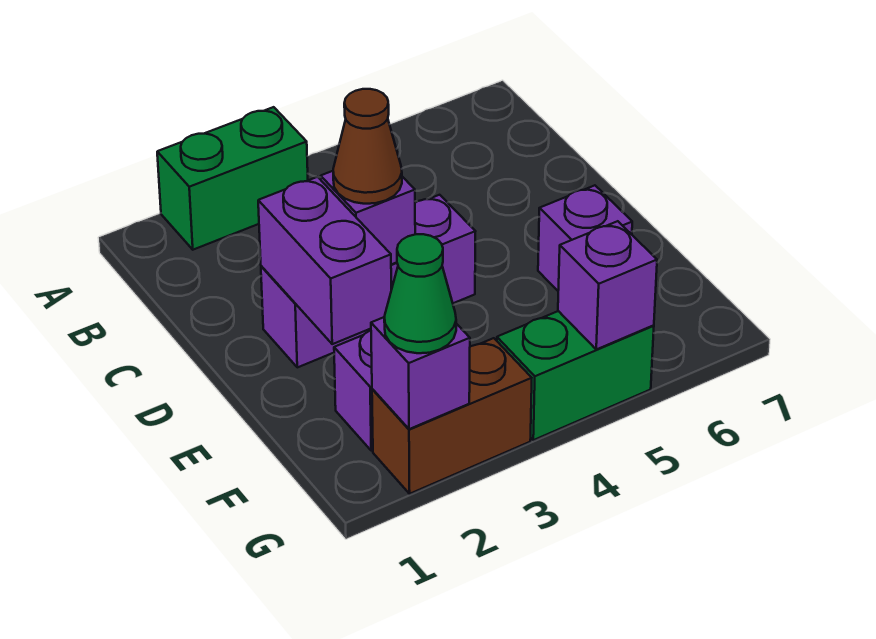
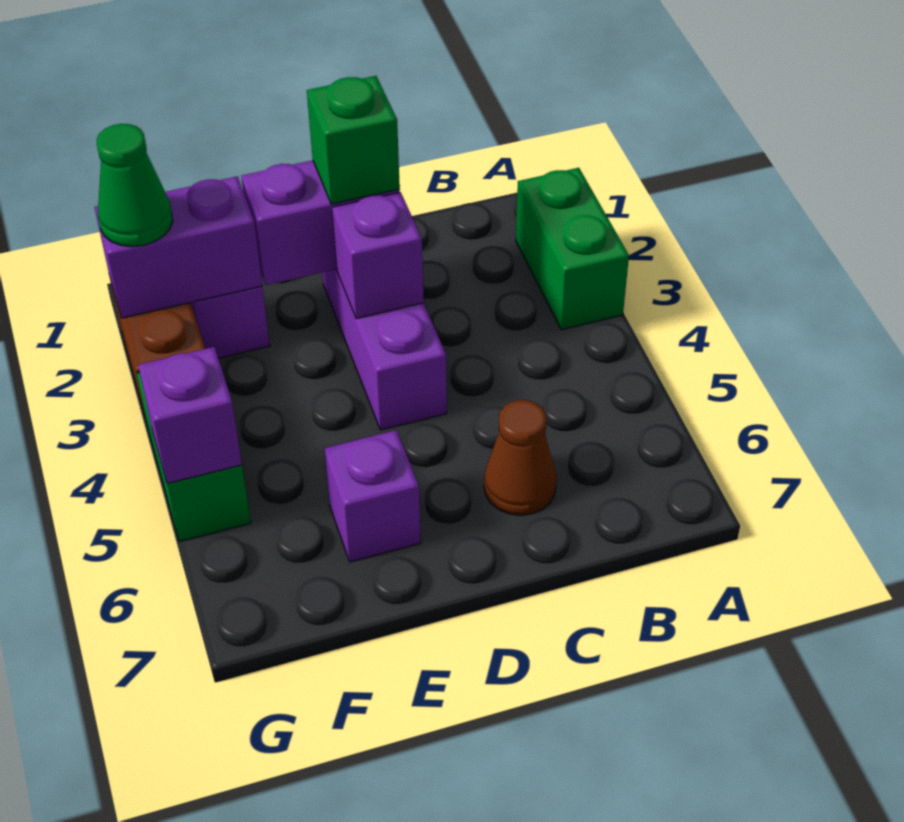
none -> green brick D2 level 3
brown cone D3 level 3 -> brown cone C6 level 1
purple brick G2 level 2 -> purple brick F2:G2 level 2

